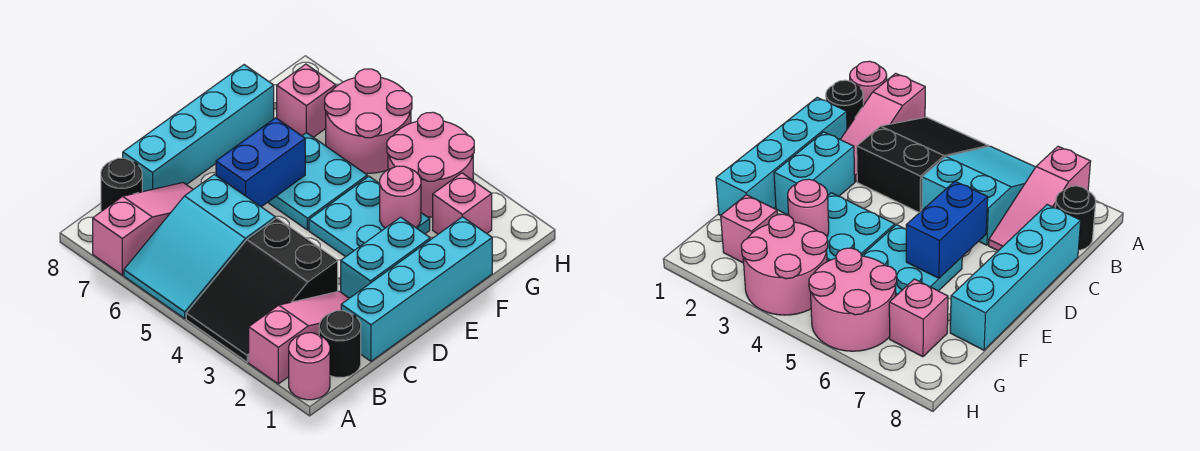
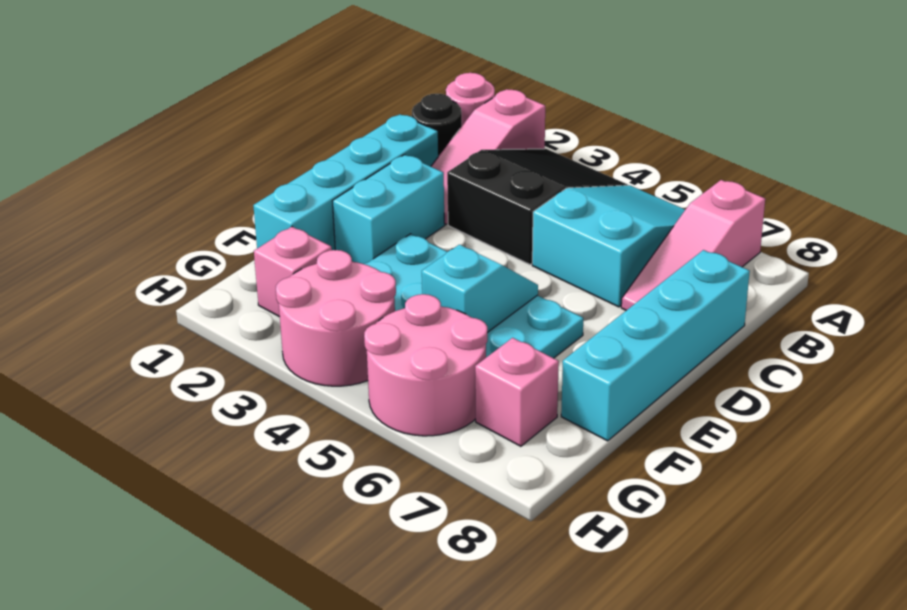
black round brick B8 level 1 -> none
blue brick D6:E6 level 2 -> none
none -> cyan slope E5:F5 level 2 top F
pink round brick F3 level 2 -> none

